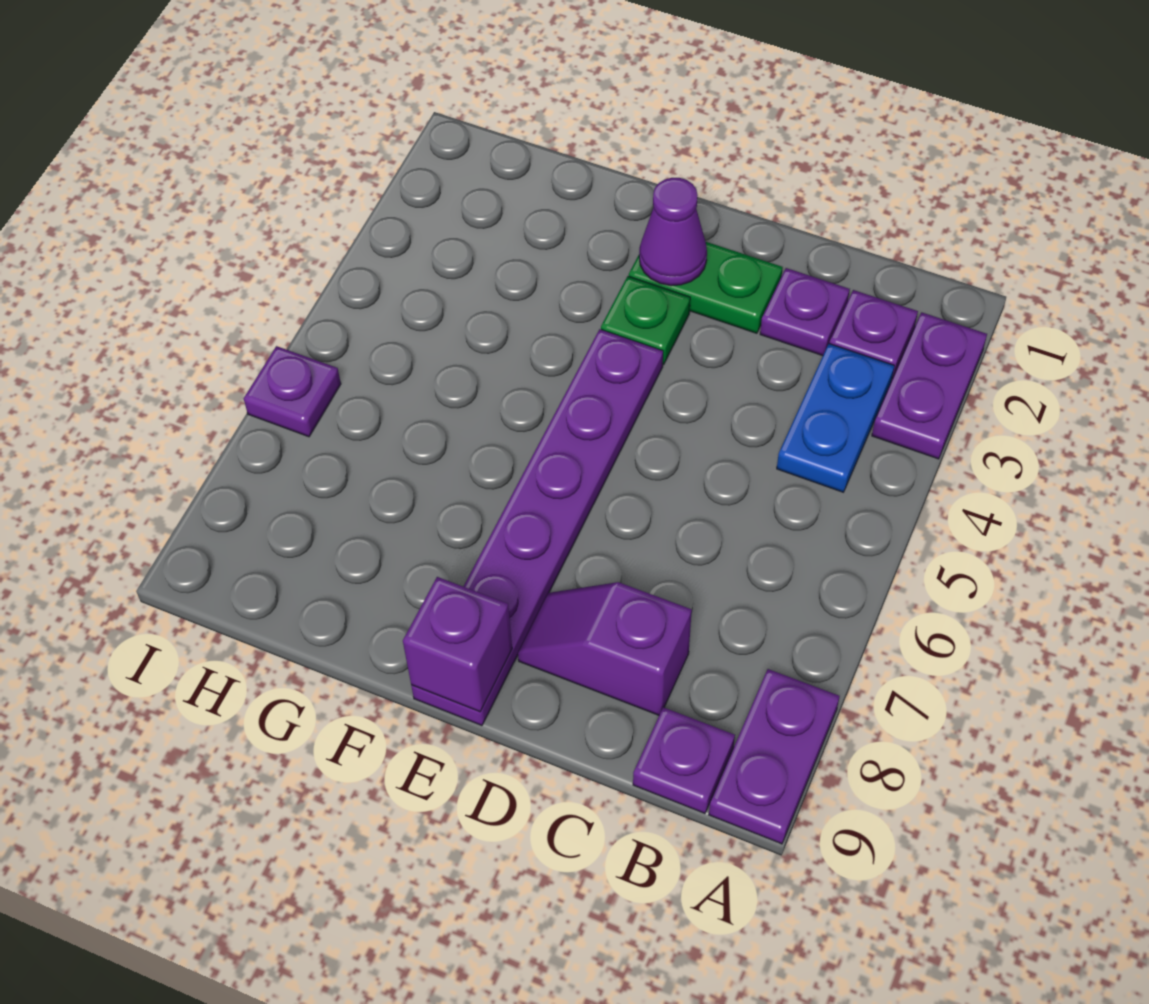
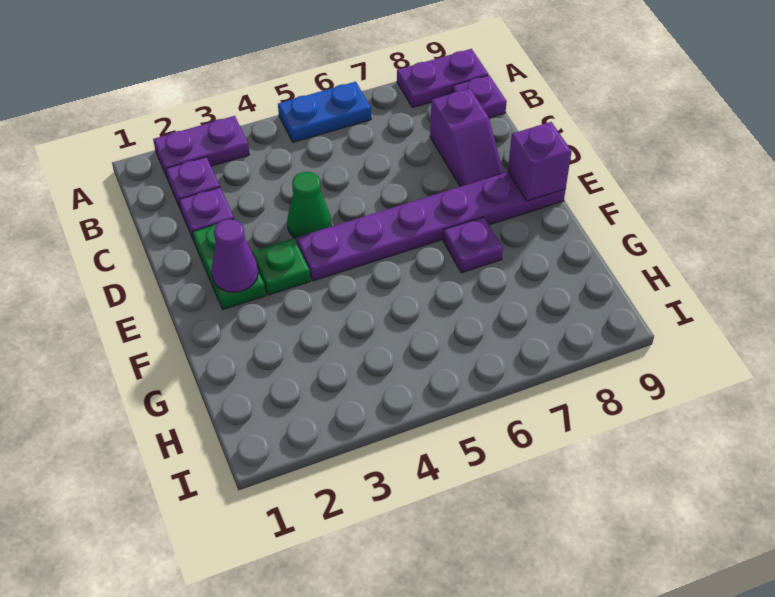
blue plate B3:B4 level 1 -> blue plate A5:A6 level 1
none -> green cone D4 level 1
purple plate I6 level 1 -> purple plate F7 level 1

